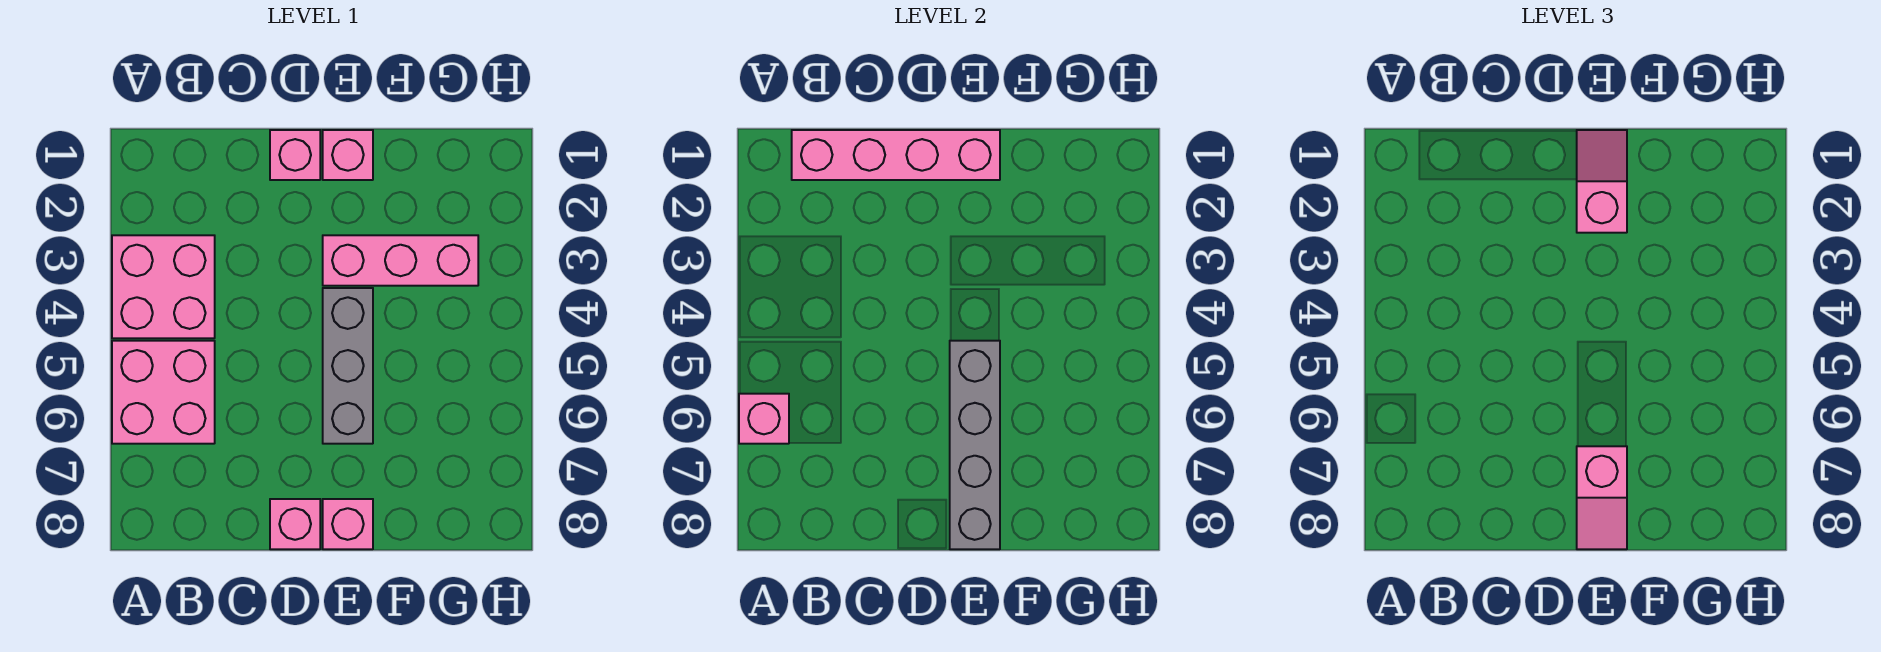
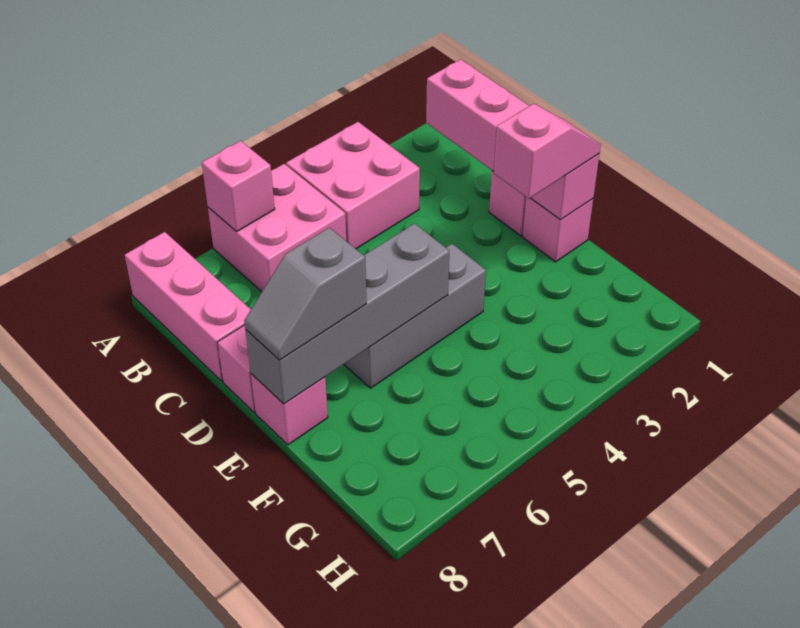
pink brick E3:G3 level 1 -> pink brick A8:C8 level 1
pink slope E7:E8 level 3 top 7 -> grey slope E7:E8 level 3 top 7

